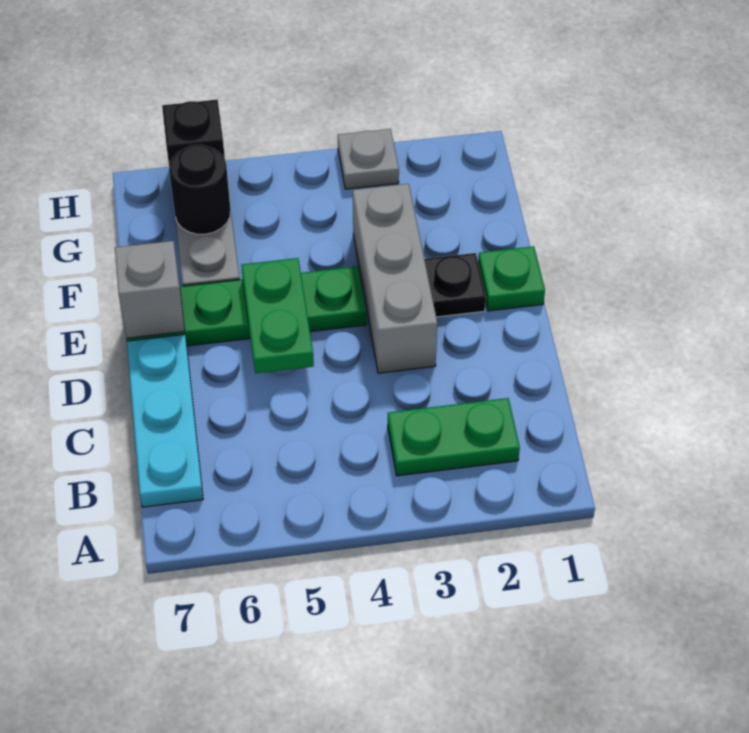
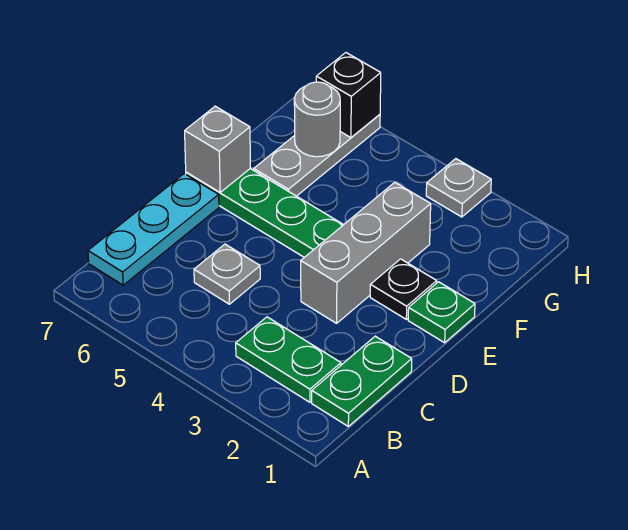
none -> grey plate C5 level 1
green plate D5:E5 level 2 -> green plate B1:C1 level 1
black round brick G6 level 2 -> grey round brick G6 level 2

